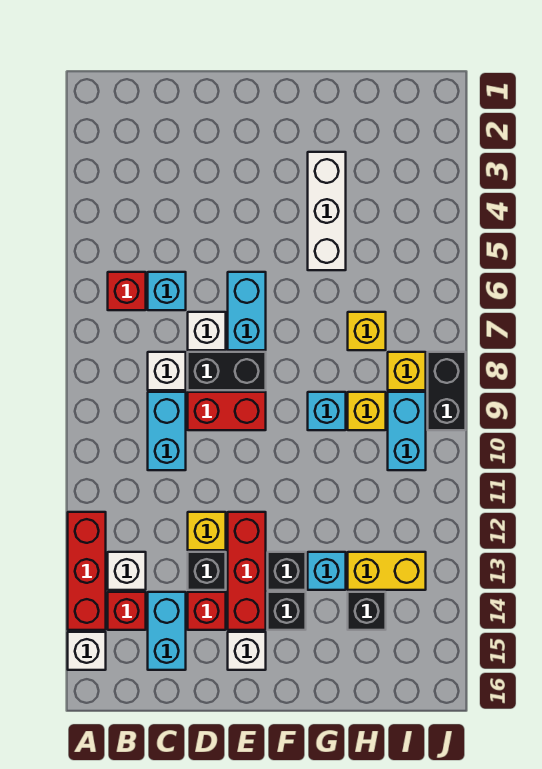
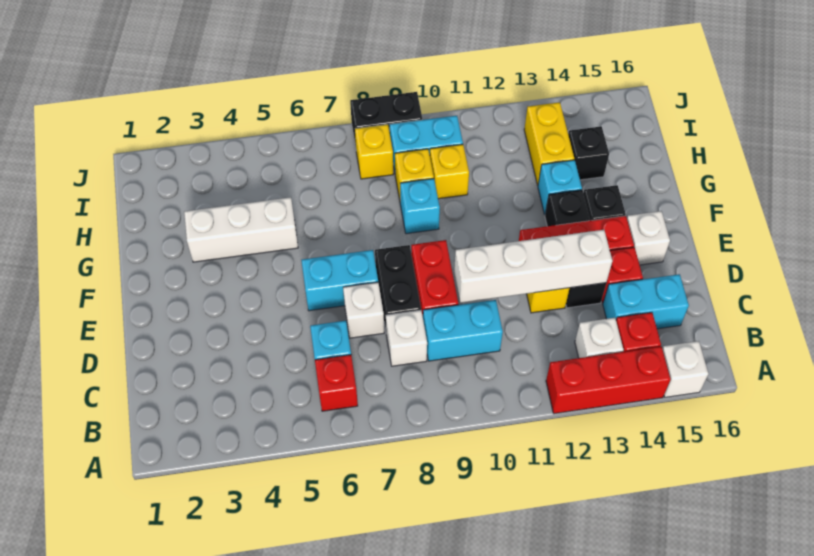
none -> white brick D10:D13 level 2
yellow brick H7 level 1 -> yellow brick H10 level 1

